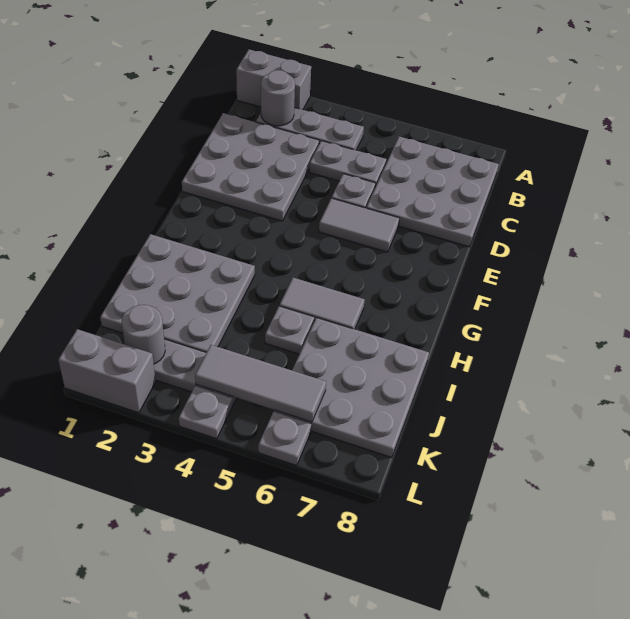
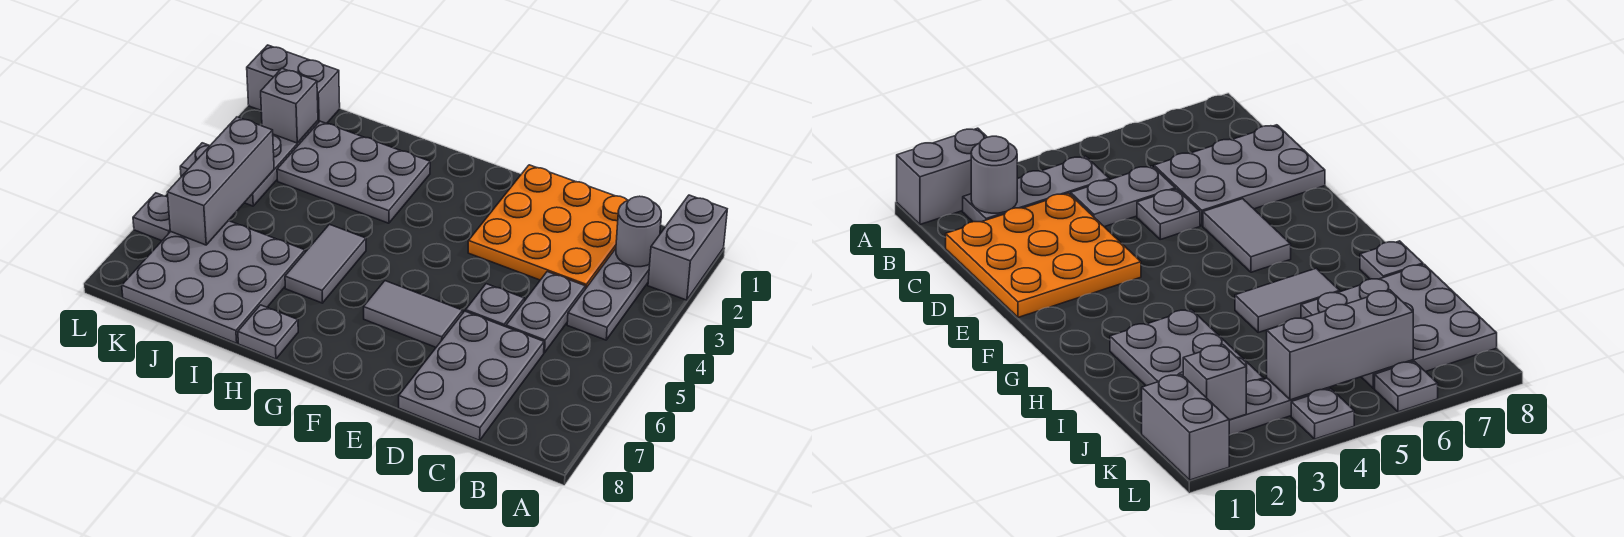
grey plate B6:D8 level 1 -> grey plate C6:D8 level 1
grey plate C1:E3 level 1 -> orange plate C1:E3 level 1
grey tile E5:E6 level 1 -> grey tile E6:F6 level 1
grey plate H1:J3 level 1 -> grey plate H2:J3 level 1
grey plate I5 level 1 -> grey plate H8 level 1
grey round brick K2 level 2 -> grey brick K2 level 2
grey tile K4:K6 level 2 -> grey brick K4:K6 level 2
grey brick L1:L2 level 1 -> grey brick K1:L1 level 1

